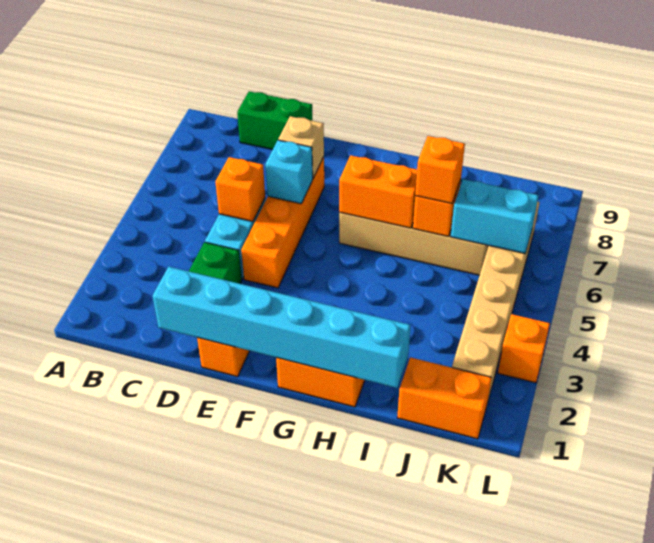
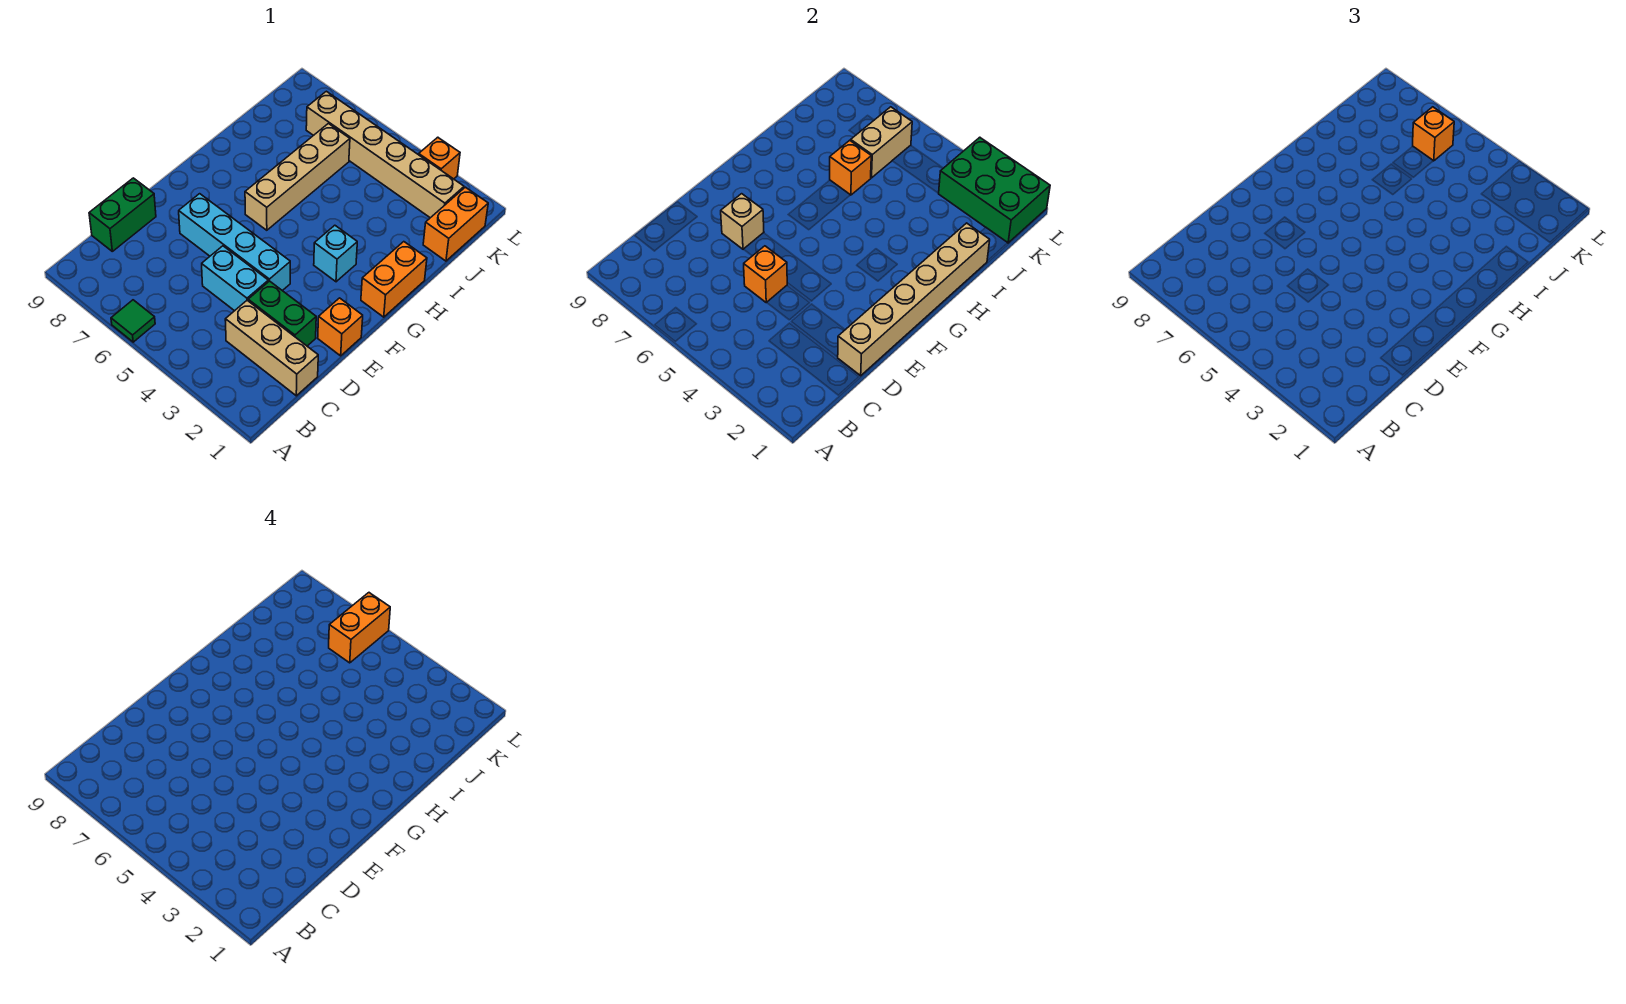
none -> green tile A6 level 1
none -> tan brick C1:C3 level 1
cyan brick D1:I1 level 2 -> tan brick D1:I1 level 2
orange brick E4:E7 level 1 -> cyan brick E4:E7 level 1
cyan brick E6 level 2 -> cyan brick G3 level 1
orange brick G6:H6 level 2 -> orange brick K6:L6 level 4
orange brick I6 level 3 -> orange brick K6 level 3
cyan brick J6:K6 level 2 -> tan brick J6:K6 level 2
none -> green brick K1:L3 level 2

